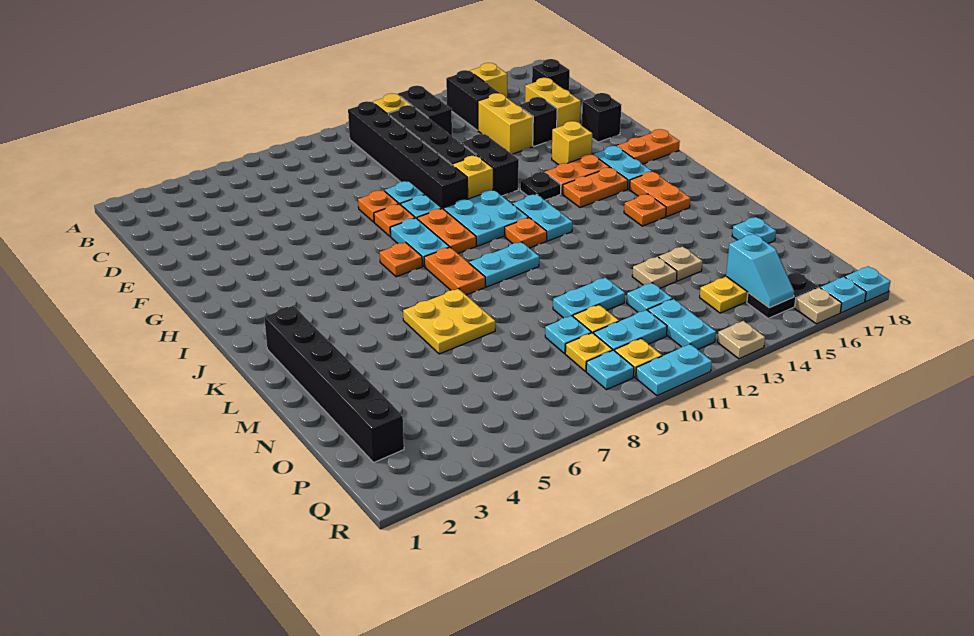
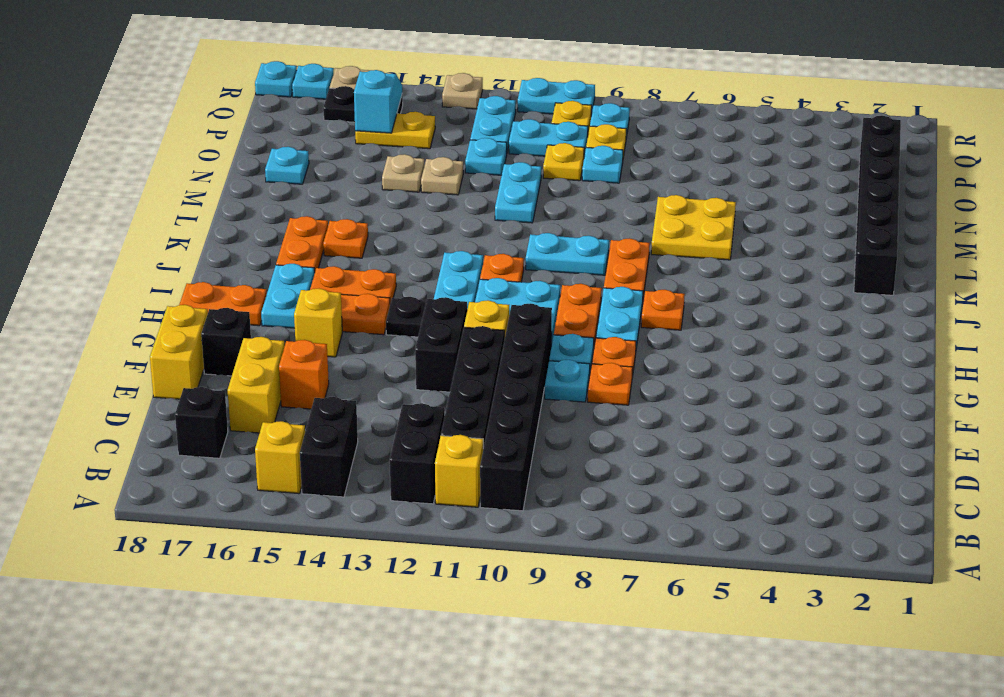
yellow brick D14:E14 level 1 -> yellow brick E18:F18 level 1
black brick E15 level 1 -> orange brick E15 level 1
cyan plate N10:N11 level 1 -> cyan plate M11:N11 level 1

